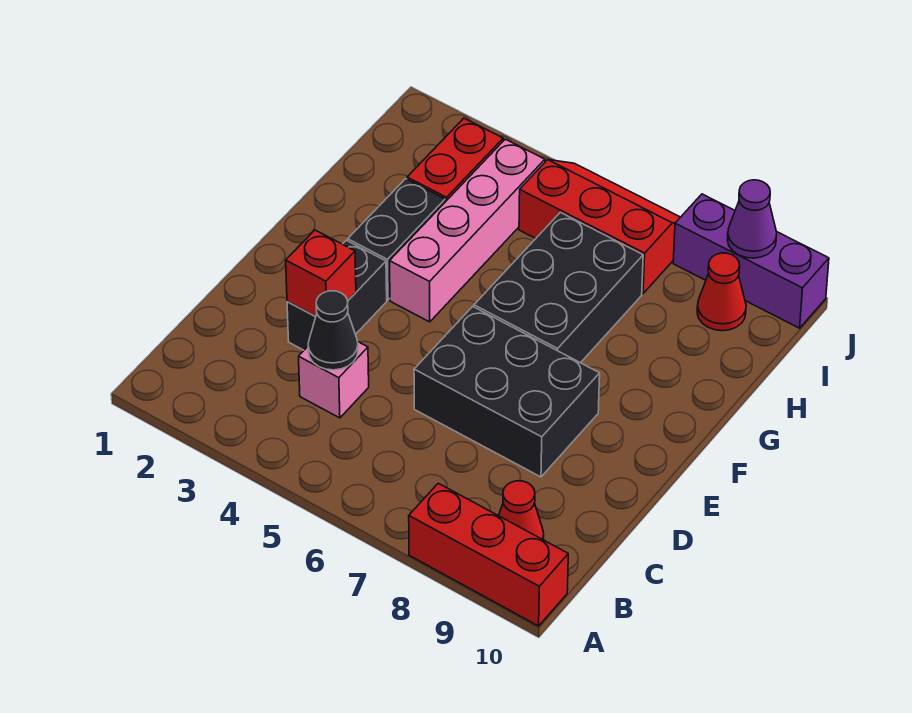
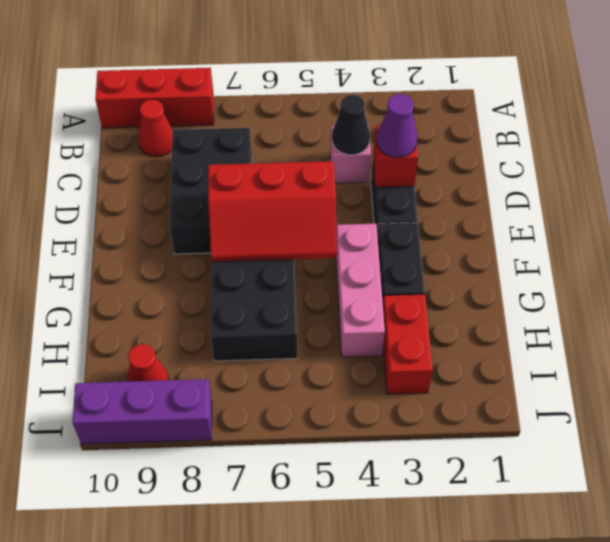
black brick D6:E8 level 1 -> black brick C7:E8 level 1
pink brick F4:I4 level 1 -> pink brick F4:H4 level 1
red slope I5:J7 level 1 top I -> red slope E5:F7 level 2 top E
purple cone J9 level 2 -> purple cone D3 level 3

